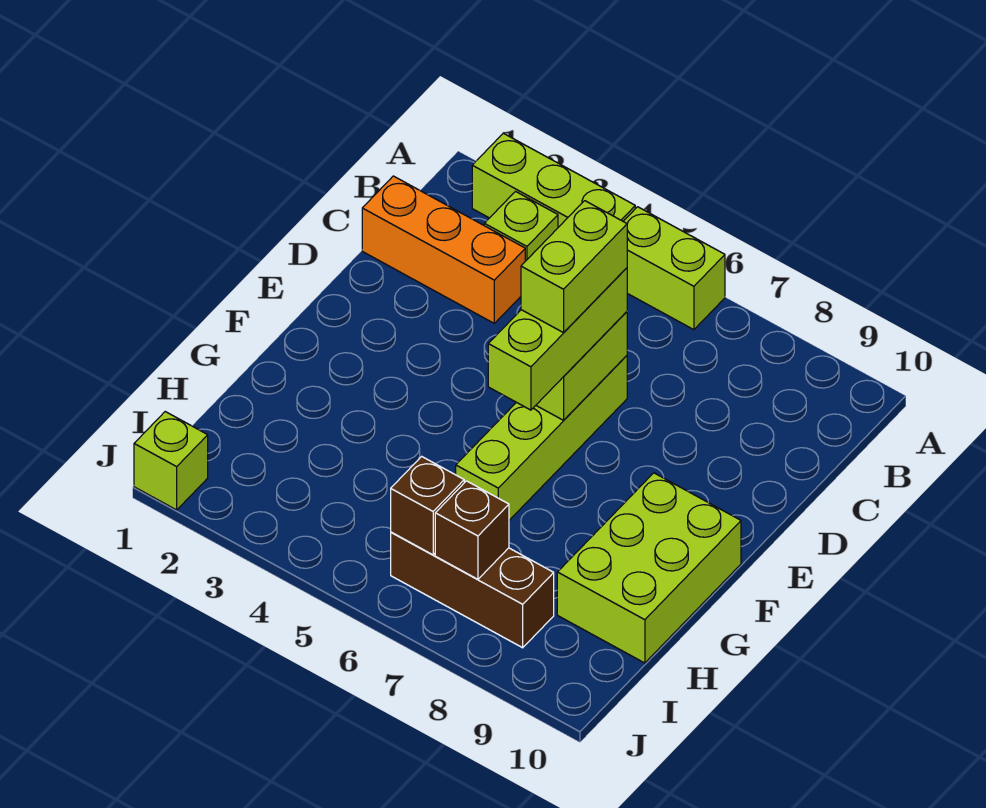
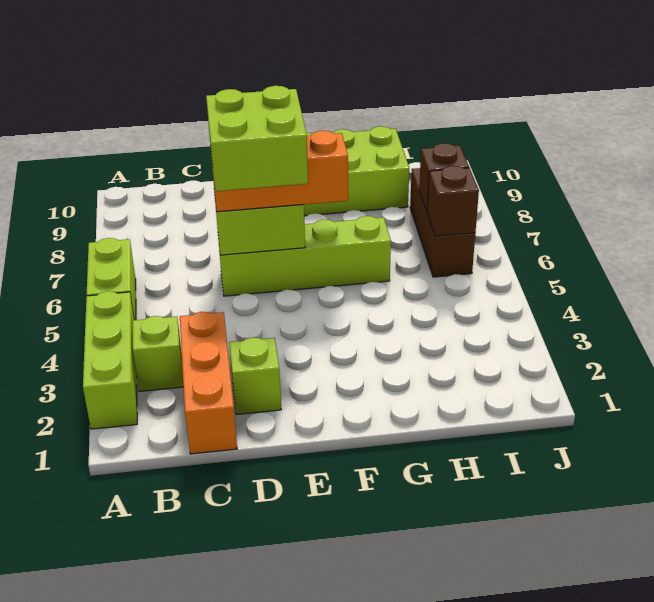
lime brick D6:F6 level 3 -> orange brick D6:F6 level 3
lime brick D6:E6 level 4 -> lime brick D5:E6 level 4
lime brick J1 level 1 -> lime brick D2 level 1

